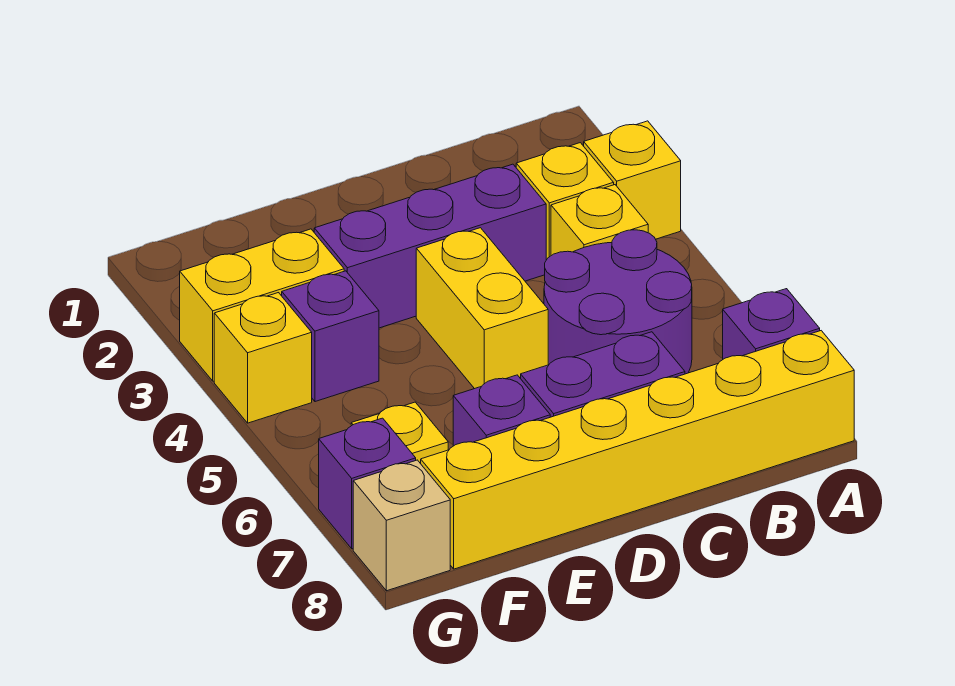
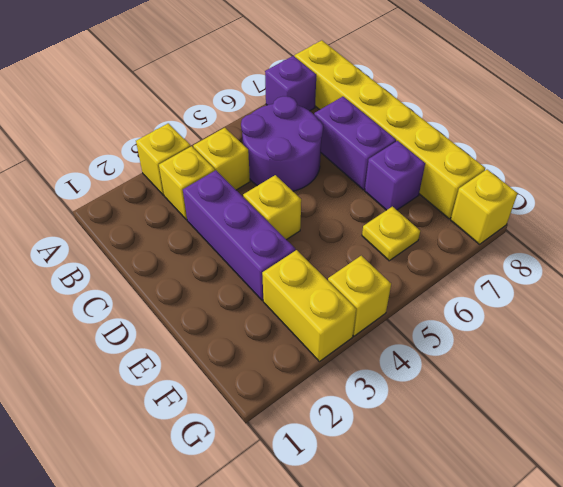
yellow brick D4:D5 level 1 -> yellow brick D4 level 1
purple brick F4 level 1 -> none
purple brick G7 level 1 -> none
tan brick G8 level 1 -> yellow brick G8 level 1

